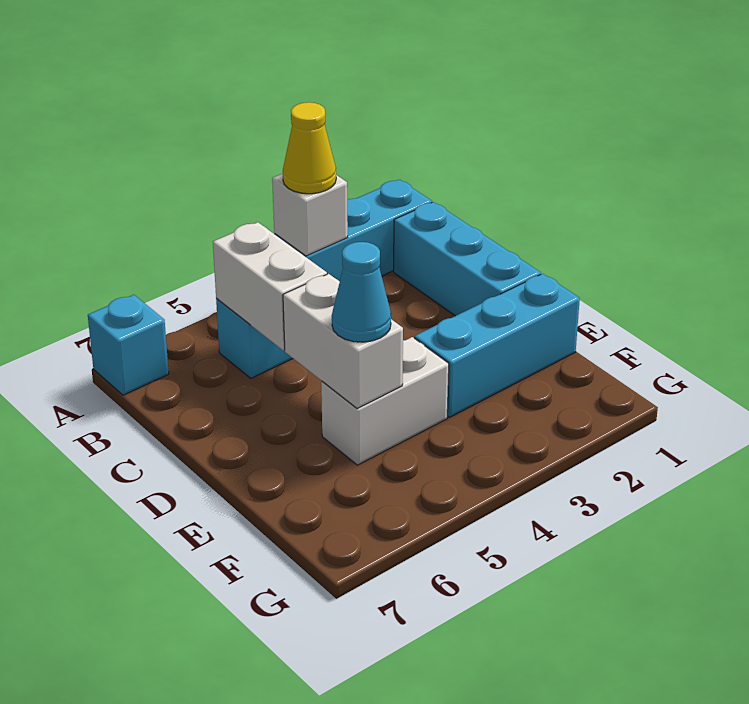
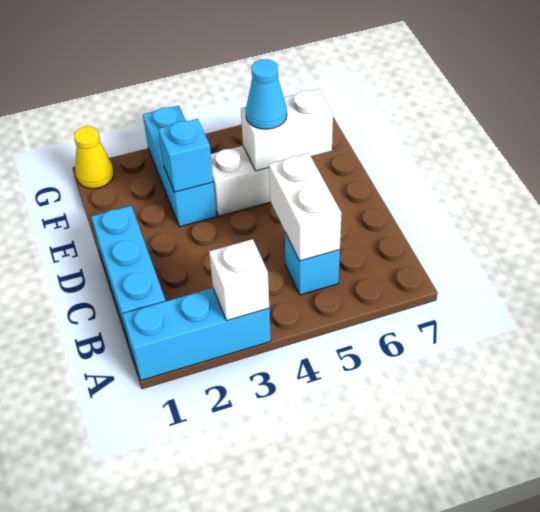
yellow cone A3 level 3 -> yellow cone G1 level 1
cyan brick A7 level 1 -> cyan brick E3 level 2
white brick D5:E5 level 2 -> white brick E5:E6 level 2
cyan brick E1:E3 level 1 -> cyan brick E3:G3 level 1

